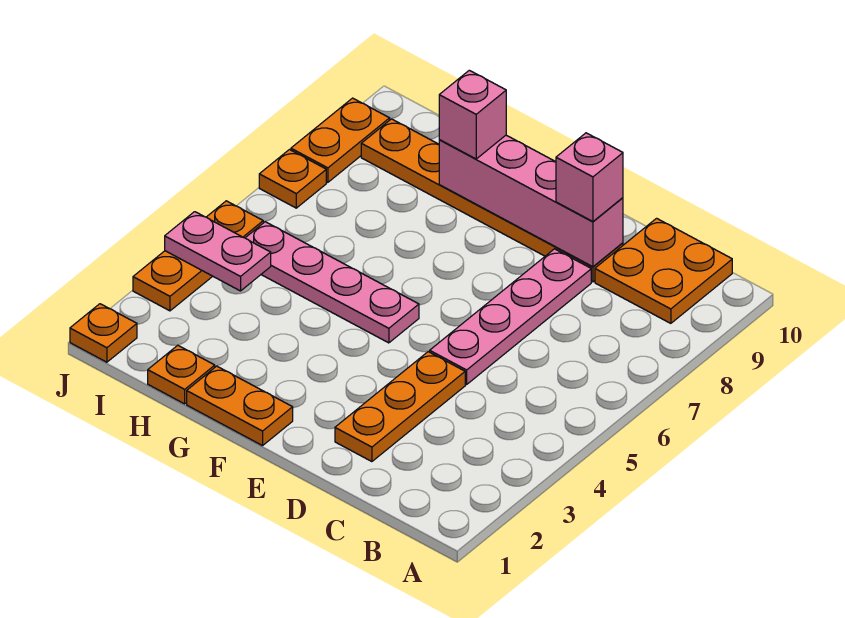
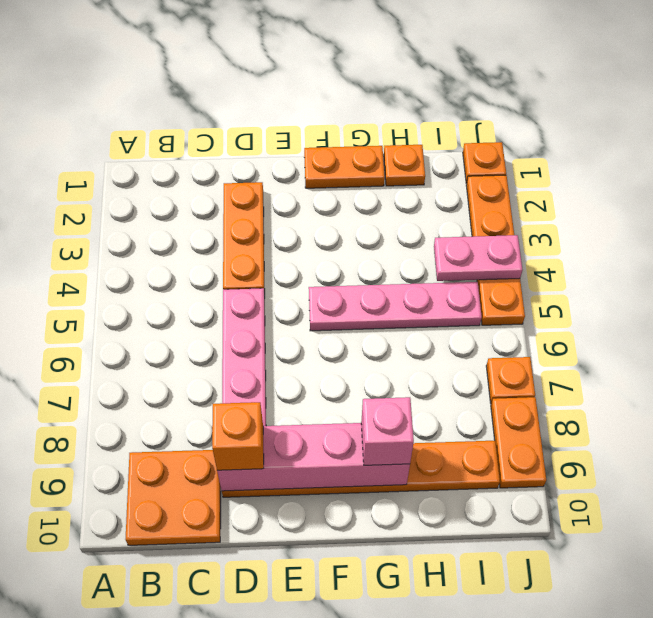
pink brick D9 level 3 -> orange brick D9 level 3
orange plate J3:J5 level 1 -> orange plate J2:J5 level 1

